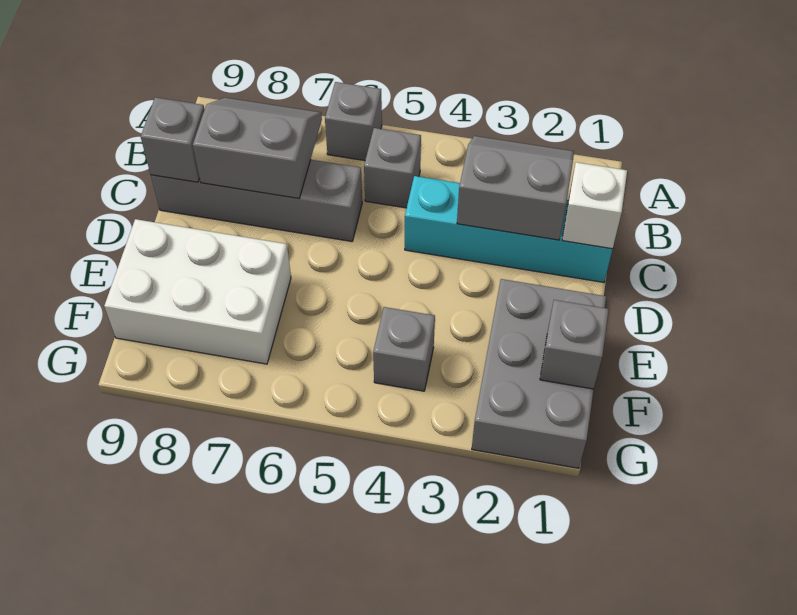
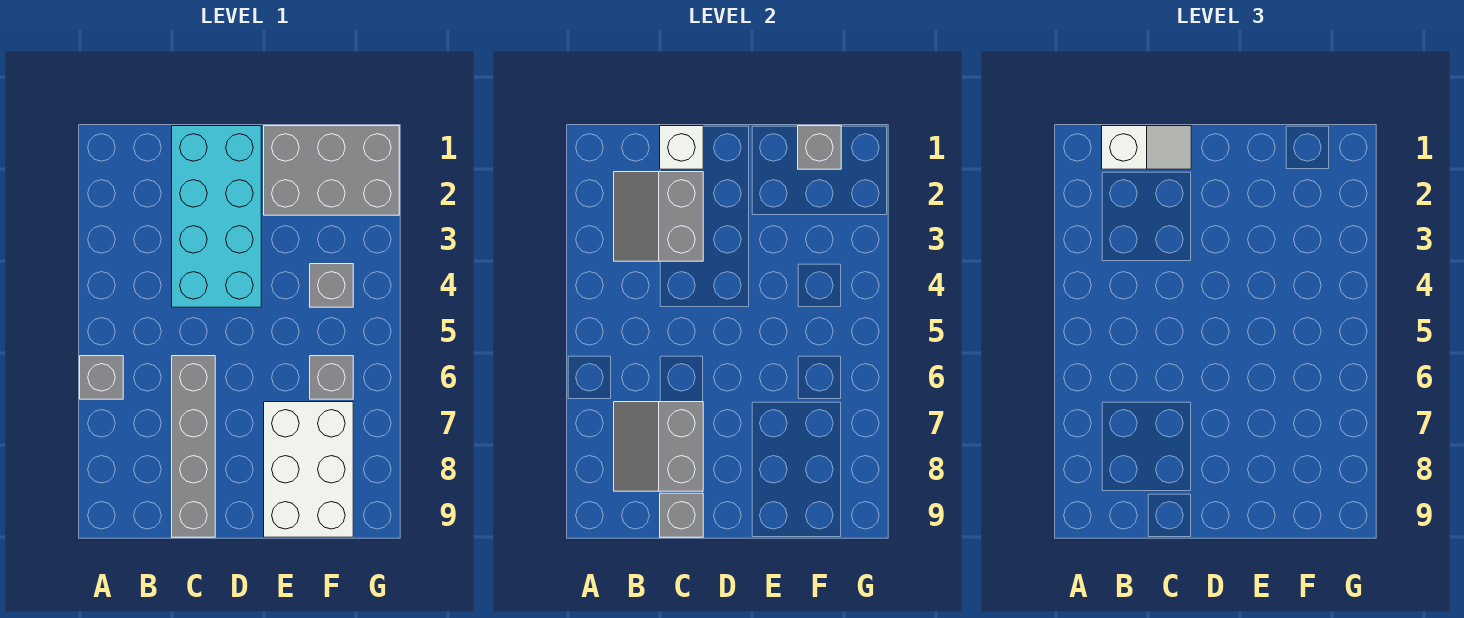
none -> white slope B1:C1 level 3 top B
grey brick B5 level 1 -> grey brick F6 level 1
cyan brick C1:C4 level 1 -> cyan brick C1:D4 level 1

